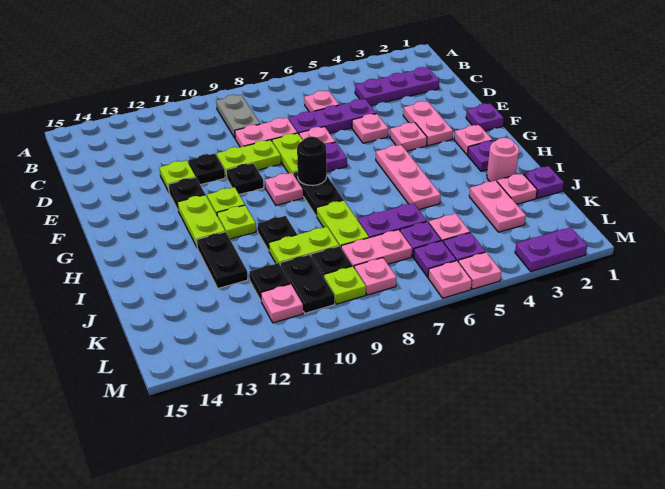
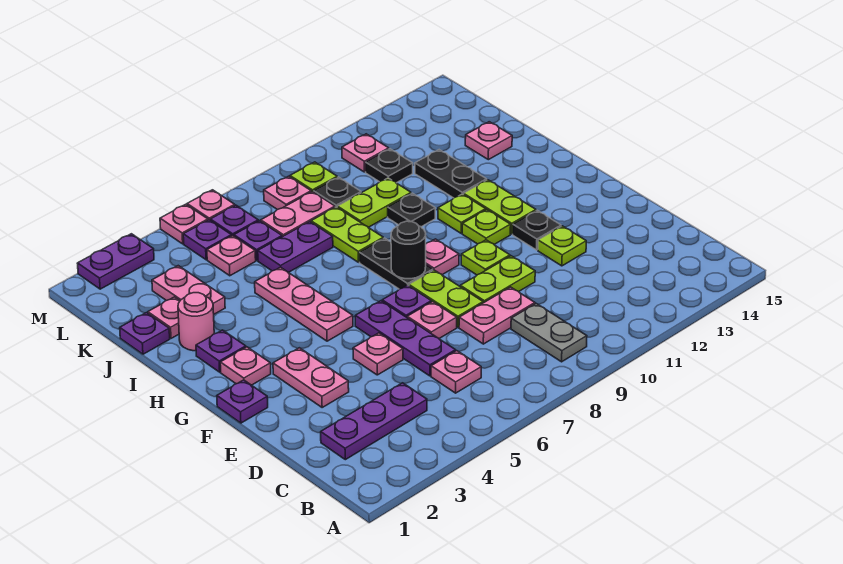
purple plate D5:D7 level 1 -> purple plate D6:F6 level 1
black plate E11 level 1 -> none
pink plate F4 level 1 -> pink plate J14 level 1
black plate F10 level 1 -> lime plate F10 level 1
black plate K10:L10 level 1 -> none

